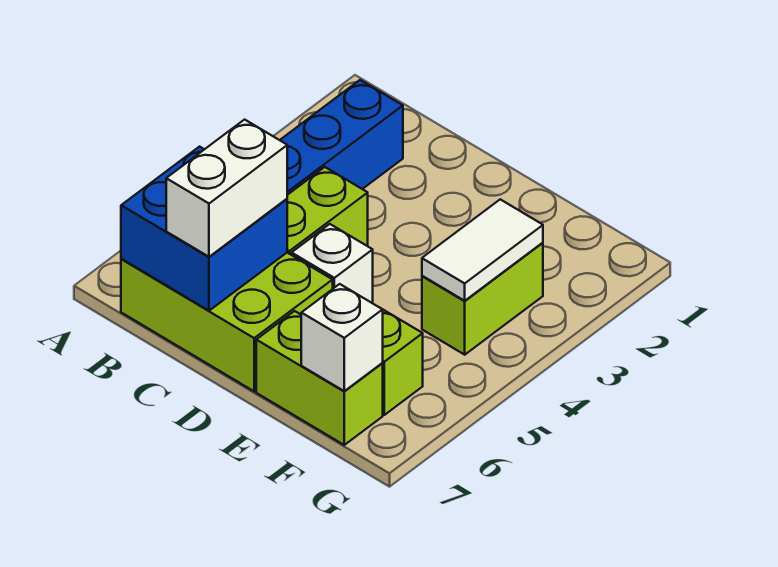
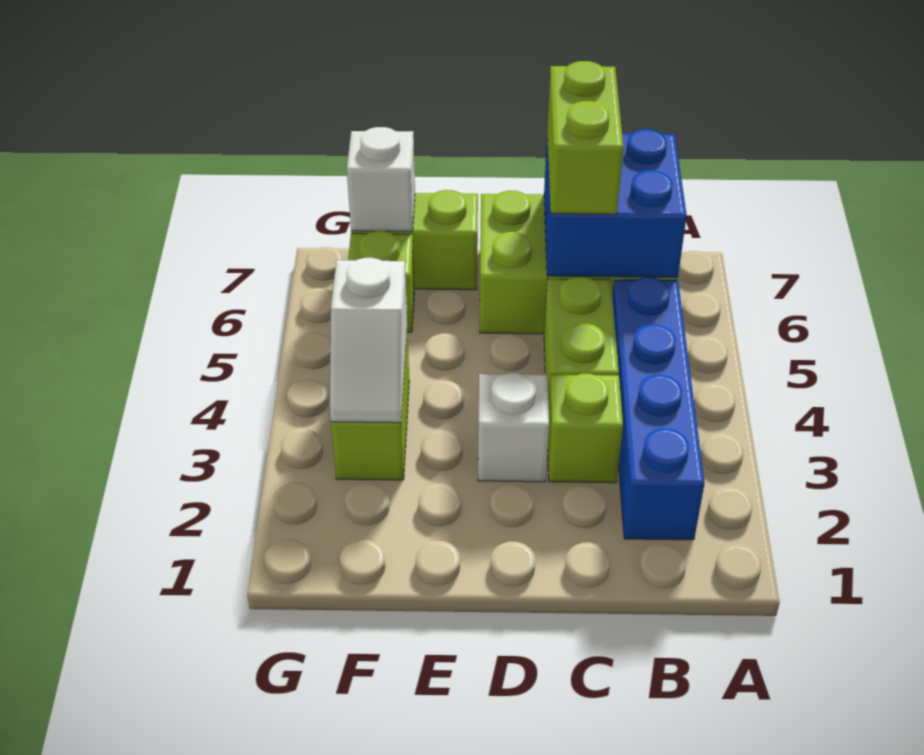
none -> lime brick C3 level 1
white brick C6:C7 level 3 -> lime brick C6:C7 level 3
white brick D5 level 1 -> white brick D3 level 1
white tile F3:F4 level 2 -> white slope F3:F4 level 2 top 4

